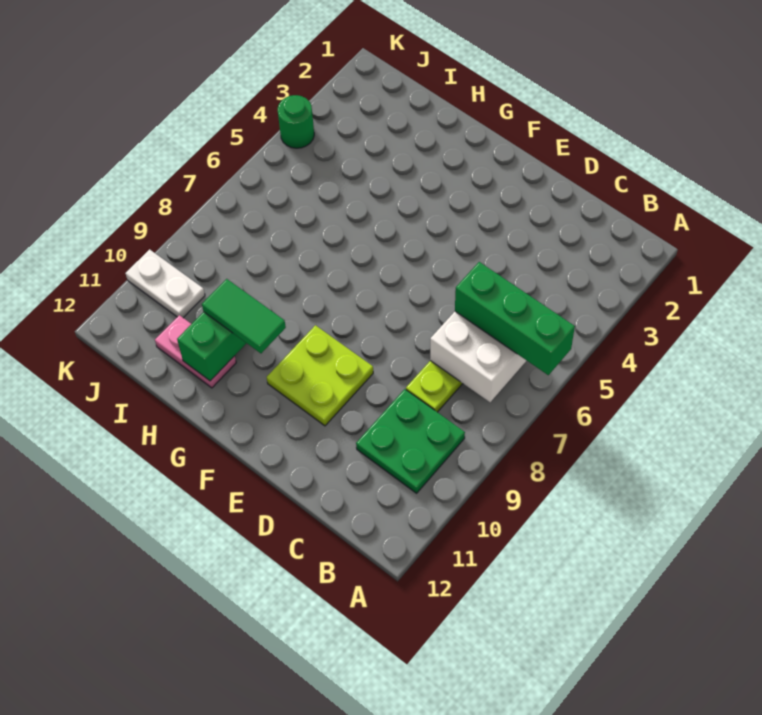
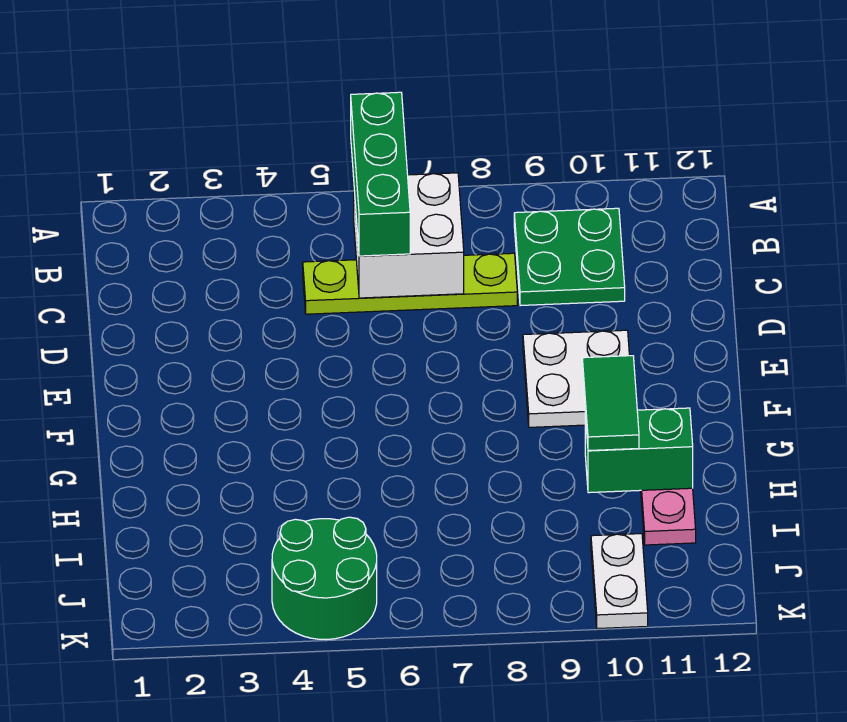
lime plate E9:F10 level 1 -> white plate E9:F10 level 1
green round brick K4 level 1 -> green round brick J4:K5 level 1

